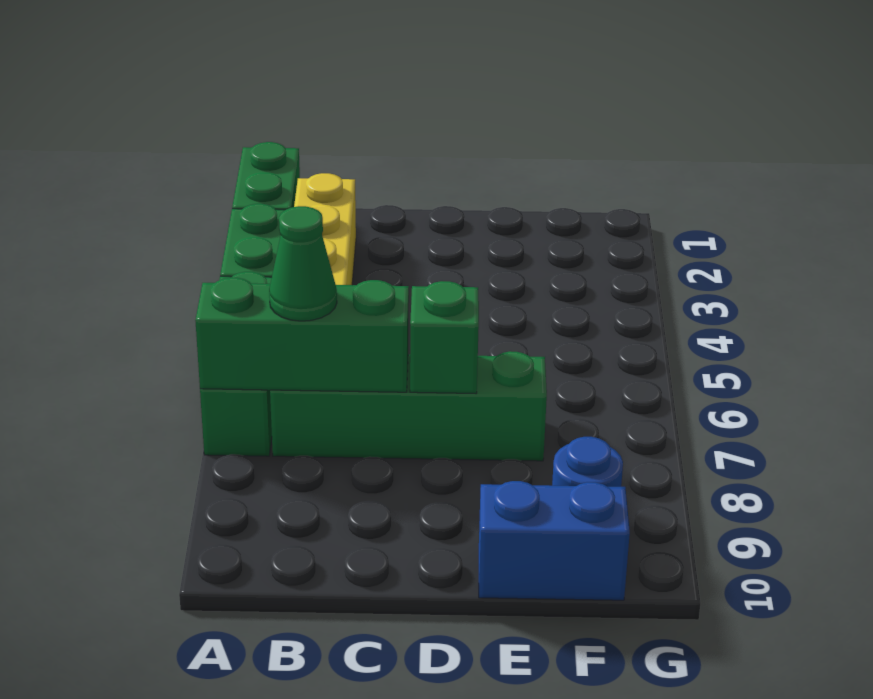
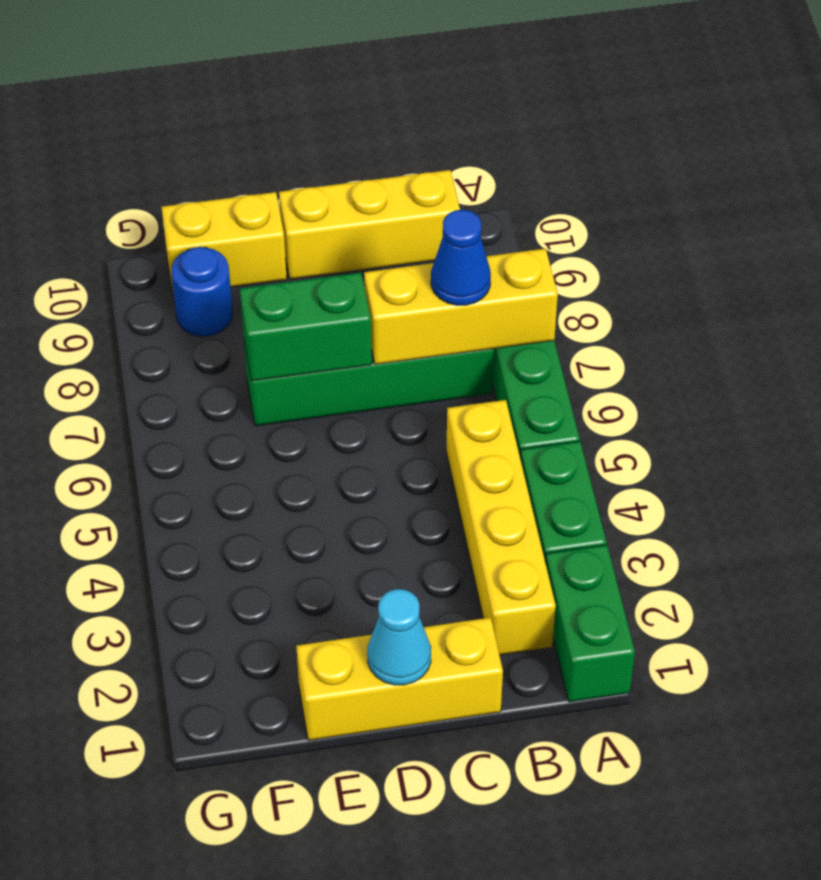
green brick A7:C7 level 2 -> yellow brick A7:C7 level 2
green cone B7 level 3 -> blue cone B7 level 3
none -> yellow brick B10:D10 level 1
none -> yellow brick C1:E1 level 1
none -> cyan cone D1 level 2
green brick D7 level 2 -> green brick D7:E7 level 2
blue brick E10:F10 level 1 -> yellow brick E10:F10 level 1

